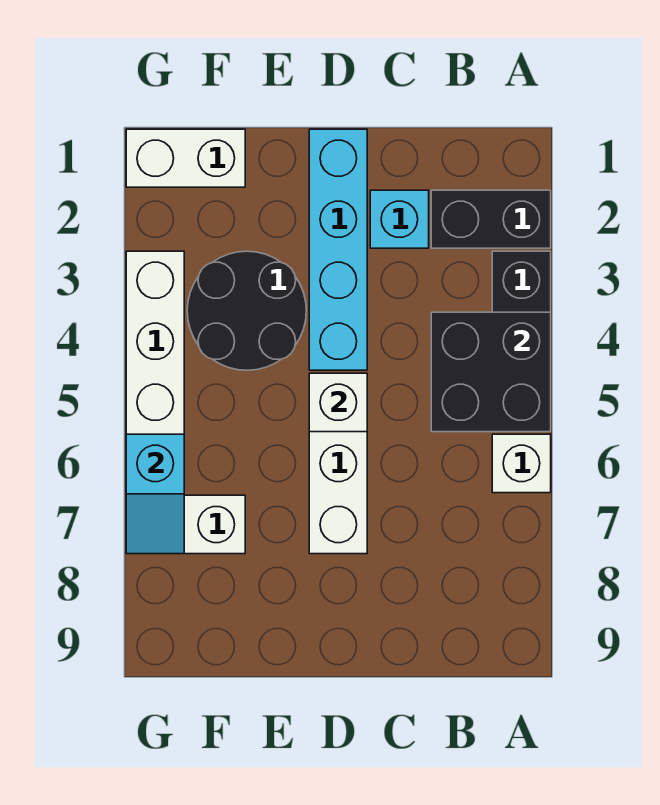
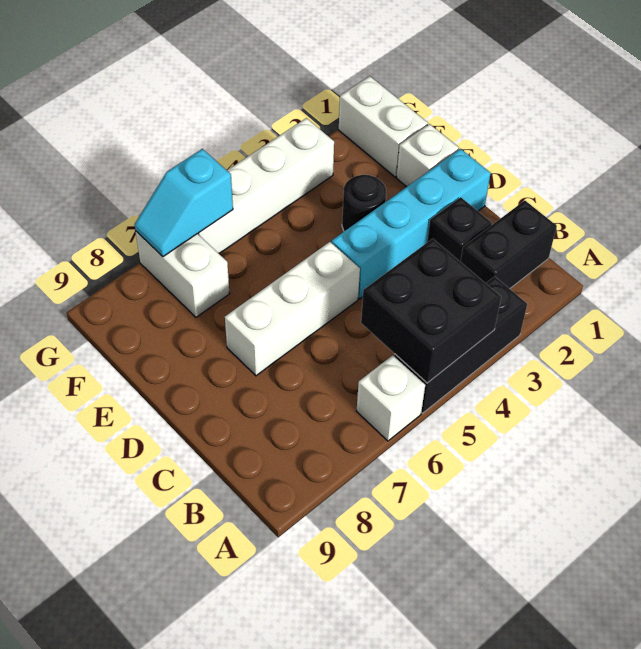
black brick A2:B2 level 1 -> black brick B1:B2 level 1
cyan brick C2 level 1 -> black brick C2 level 1
white brick D5 level 2 -> white brick E1 level 1
black round brick E3:F4 level 1 -> black round brick E3 level 1

